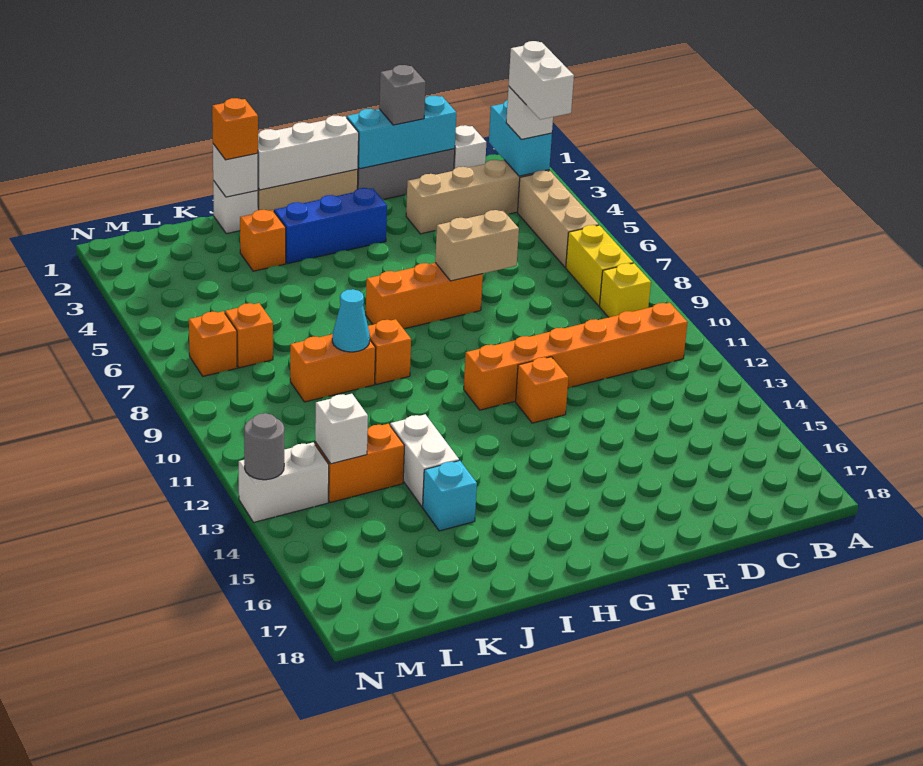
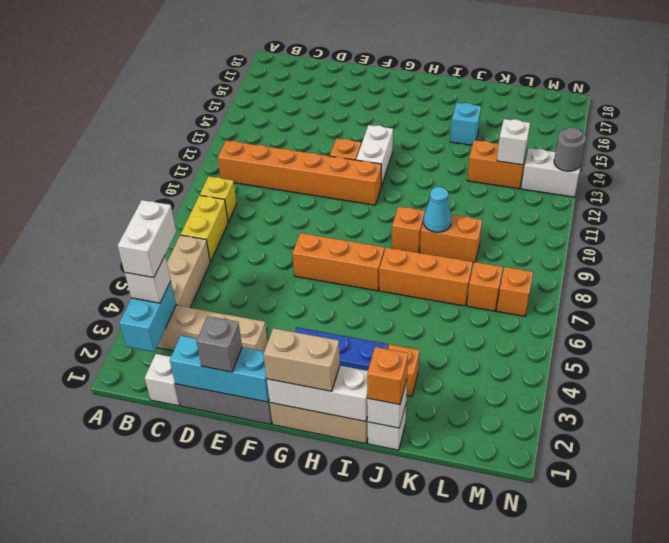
tan brick E7:F7 level 2 -> tan brick G1:H1 level 3
none -> orange brick I7:K7 level 1
white brick J13:J14 level 1 -> white brick G12:G13 level 1

